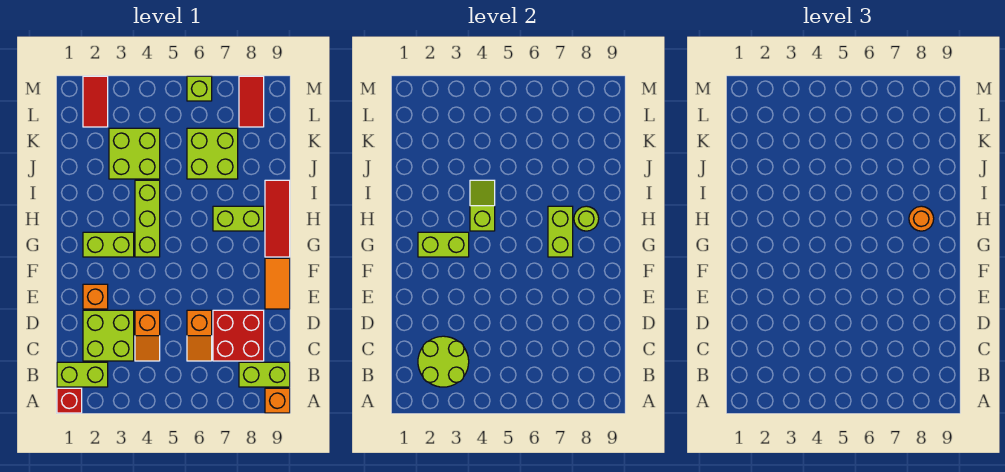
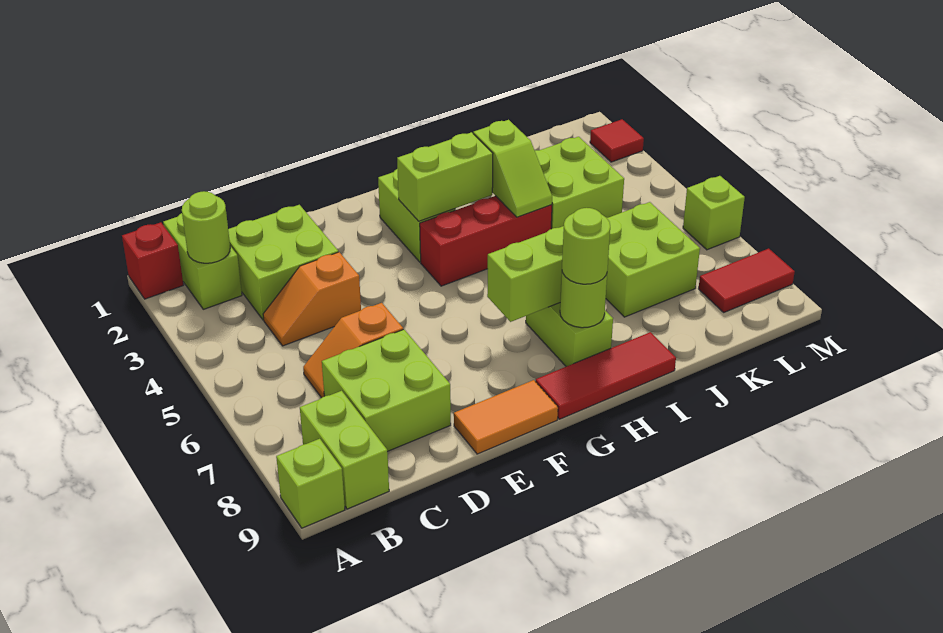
orange brick A9 level 1 -> lime brick A9 level 1
lime round brick B2:C3 level 2 -> lime round brick B2 level 2
red brick C7:D8 level 1 -> lime brick C7:D8 level 1
orange brick E2 level 1 -> none
lime brick G2:G3 level 2 -> lime brick G3:H3 level 2
lime brick G4:I4 level 1 -> red brick G4:I4 level 1
lime slope H4:I4 level 2 top H -> lime slope I3:I4 level 2 top 3
orange round brick H8 level 3 -> lime round brick H8 level 3
red tile L2:M2 level 1 -> red tile M2 level 1

